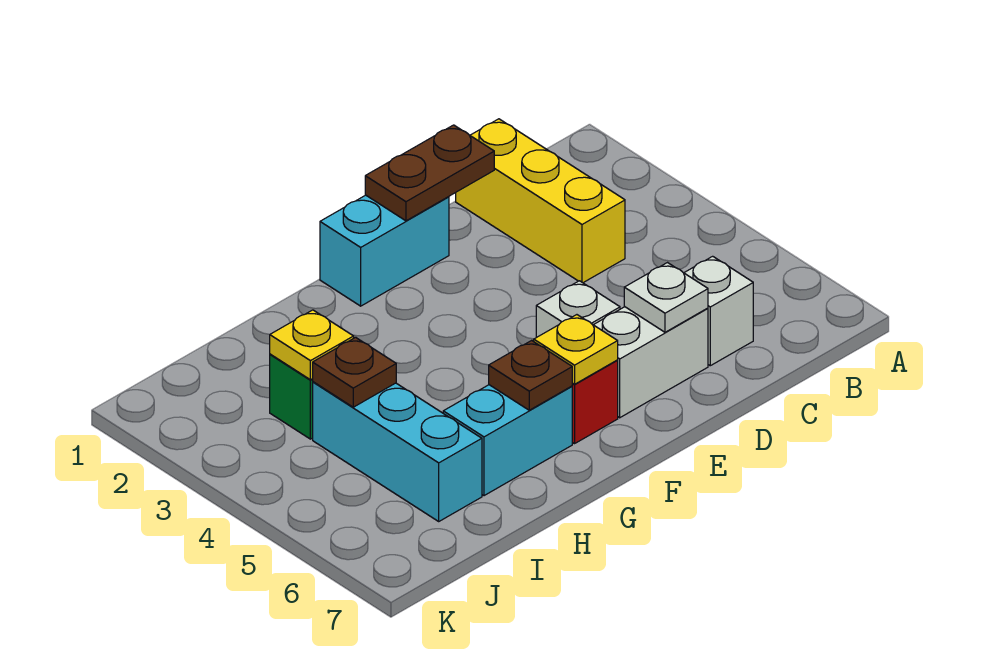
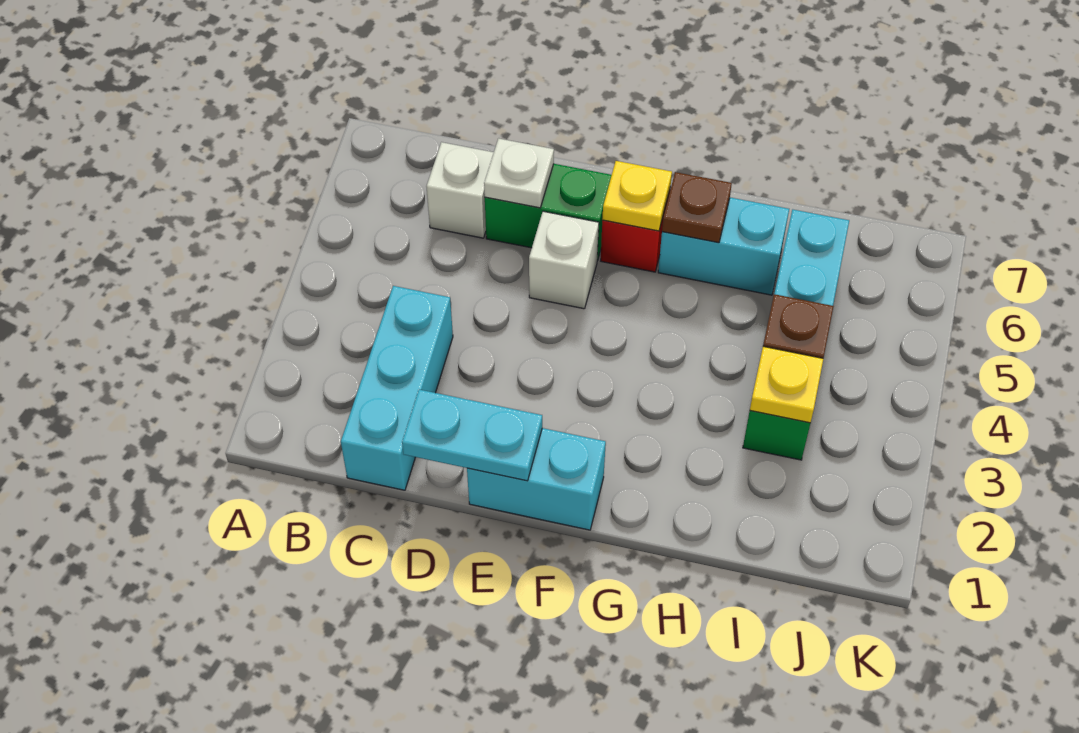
yellow brick C1:C3 level 1 -> cyan brick C1:C3 level 1
brown plate D1:E1 level 2 -> cyan plate D1:E1 level 2
white brick D6:E6 level 1 -> green brick D6:E6 level 1

